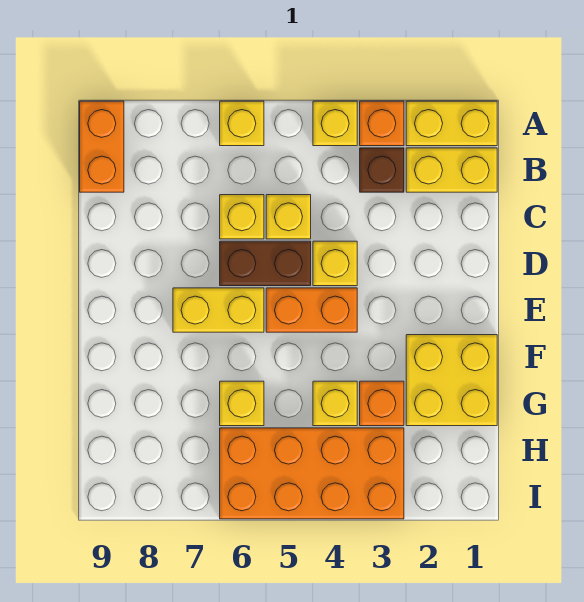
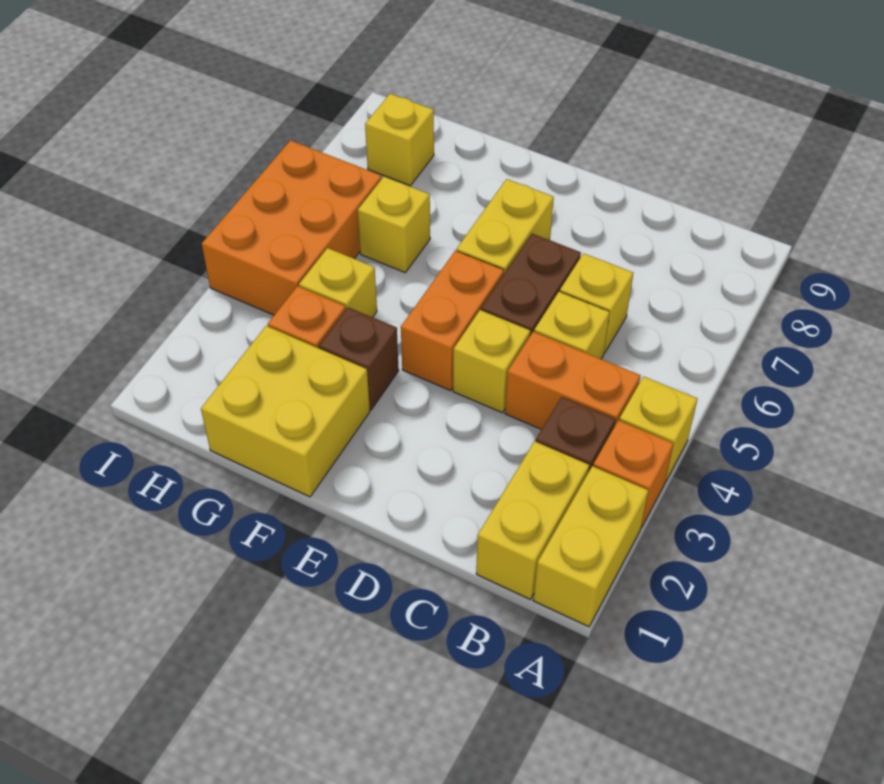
yellow brick A6 level 1 -> yellow brick H8 level 1
orange brick A9:B9 level 1 -> orange brick B4:C4 level 1
none -> brown brick F3 level 1
orange brick H3:I6 level 1 -> orange brick H4:I6 level 1

